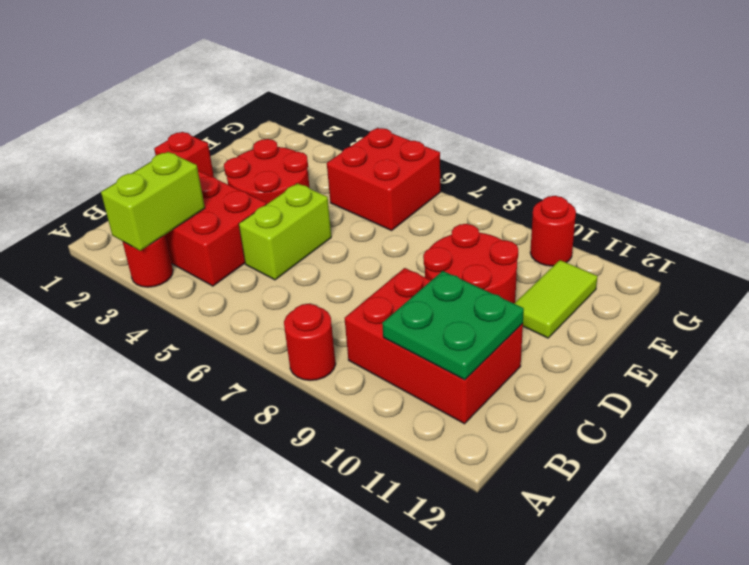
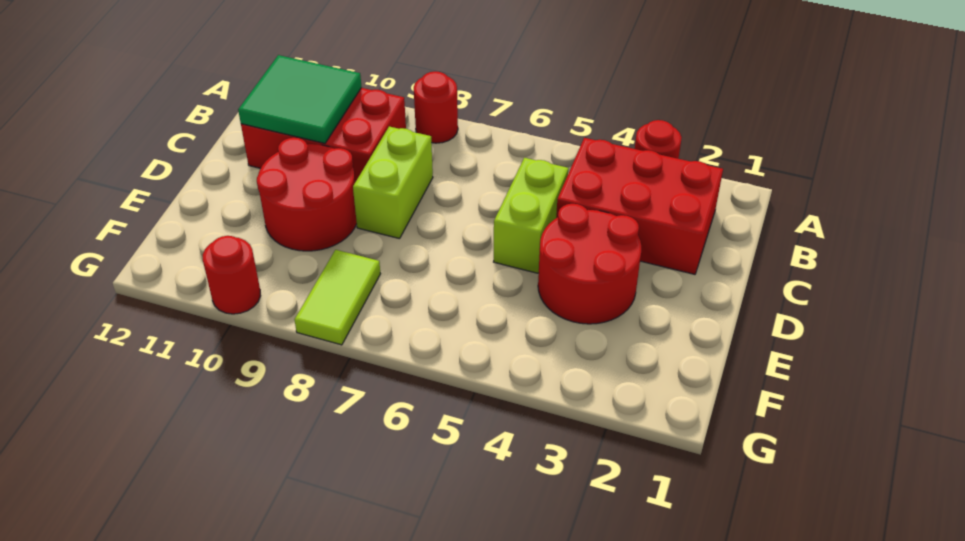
lime brick A3:B3 level 2 -> lime brick C8:D8 level 1
green plate B10:C11 level 2 -> green tile B10:C11 level 2
red brick D1 level 1 -> none
lime tile E11:F11 level 1 -> lime tile F8:G8 level 1
red brick F5:G6 level 1 -> none

